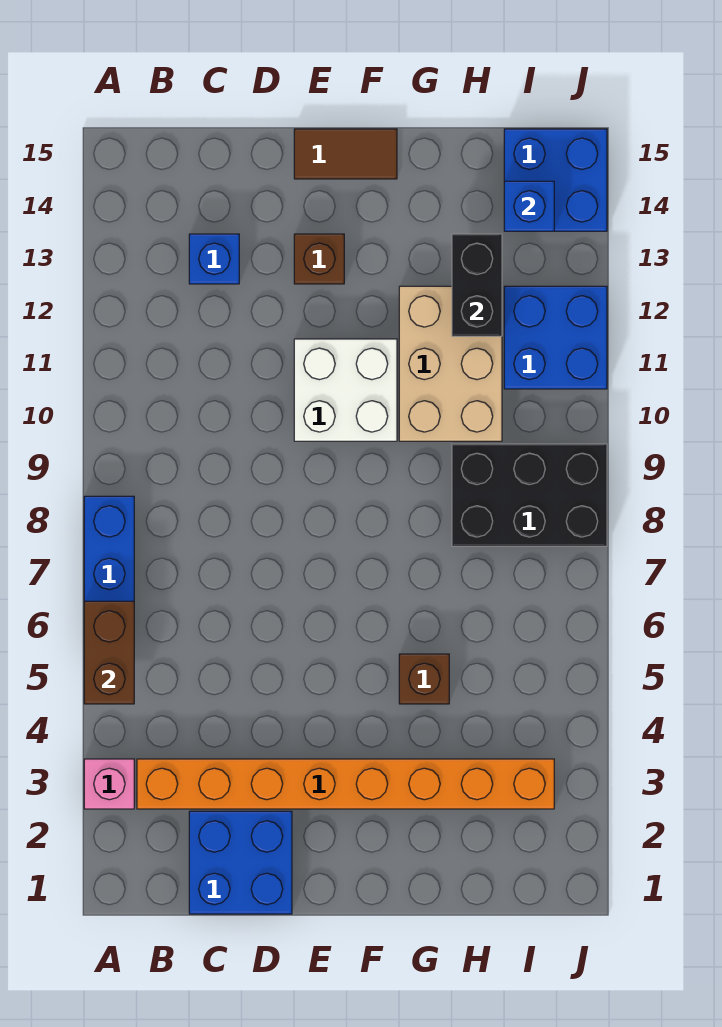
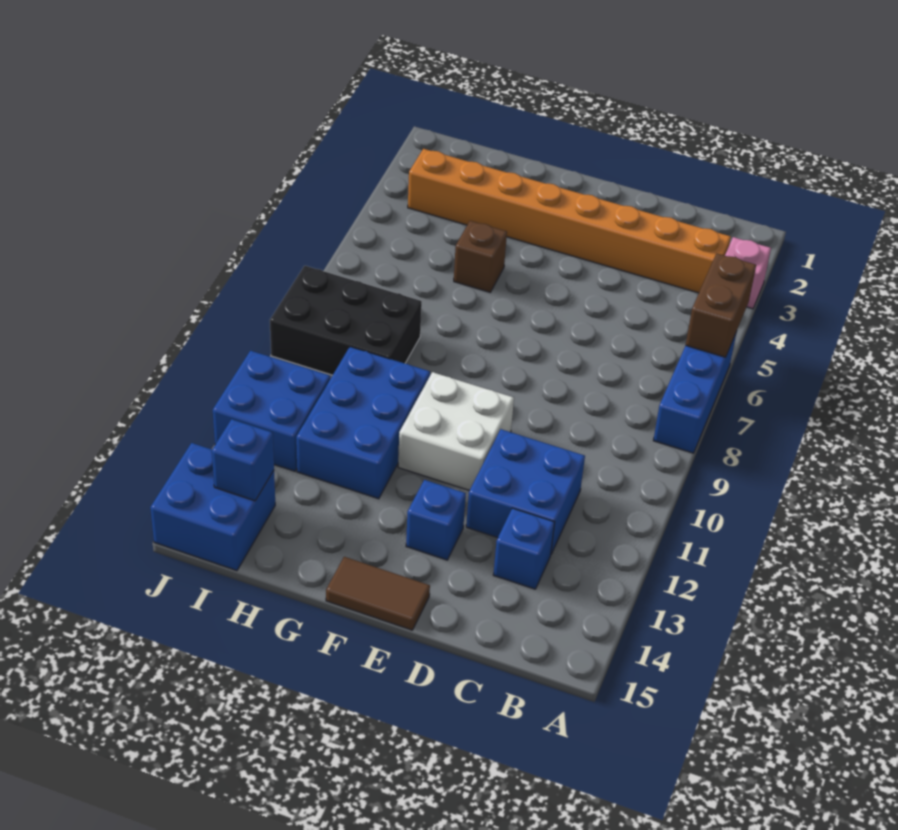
blue brick C1:D2 level 1 -> blue brick C11:D12 level 1
brown brick E13 level 1 -> blue brick E13 level 1
tan brick G10:H12 level 1 -> blue brick G10:H12 level 1
black brick H12:H13 level 2 -> none

